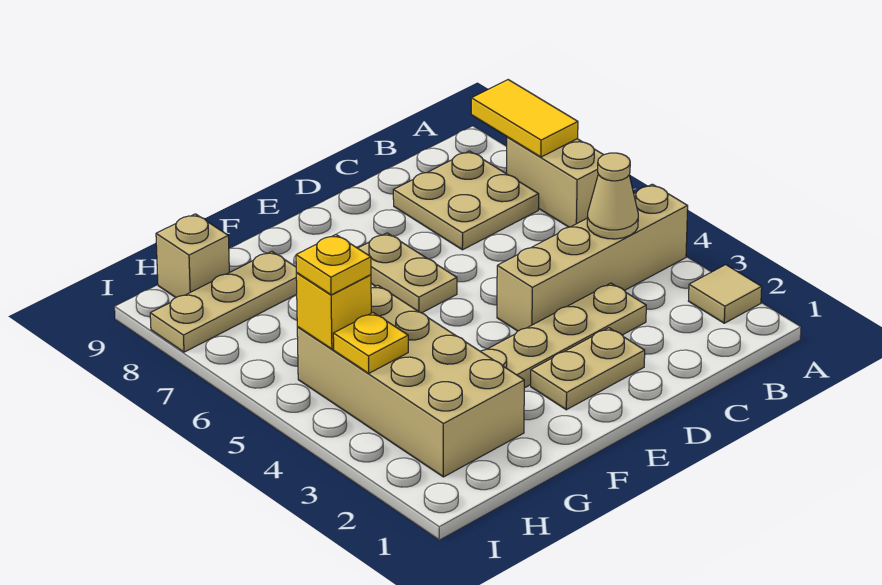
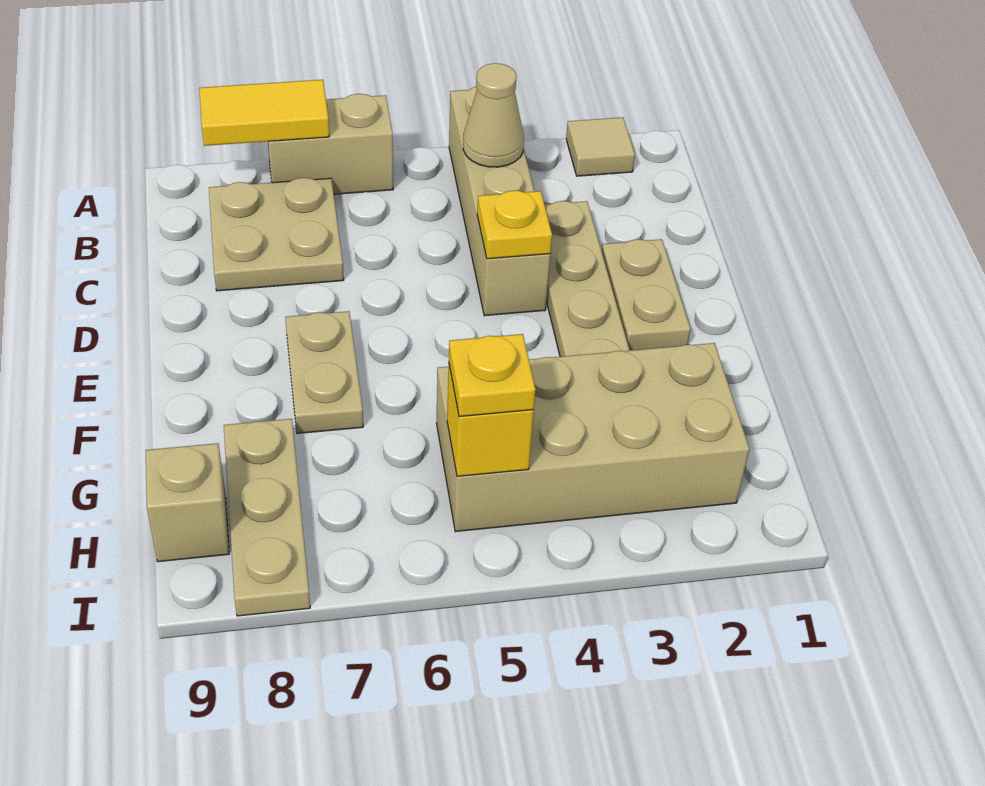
tan plate E6:E7 level 1 -> tan plate E7:F7 level 1
yellow plate H4 level 2 -> yellow plate D4 level 2

